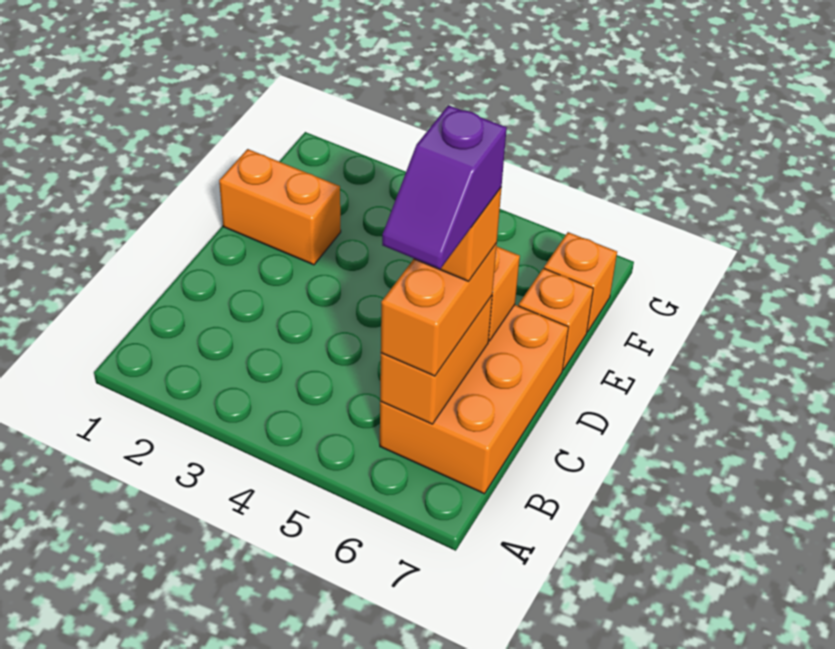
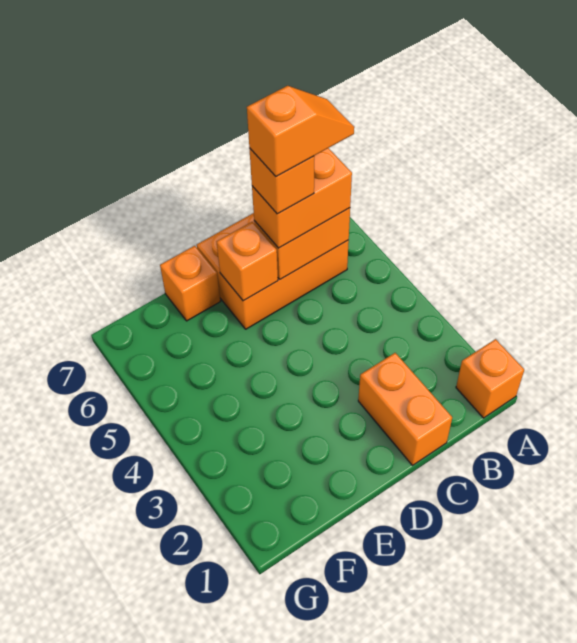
purple slope B6:C6 level 5 top C -> orange slope B6:C6 level 5 top C
orange brick E1:E2 level 1 -> orange brick C1:C2 level 1
orange brick F7 level 1 -> orange brick A1 level 1

